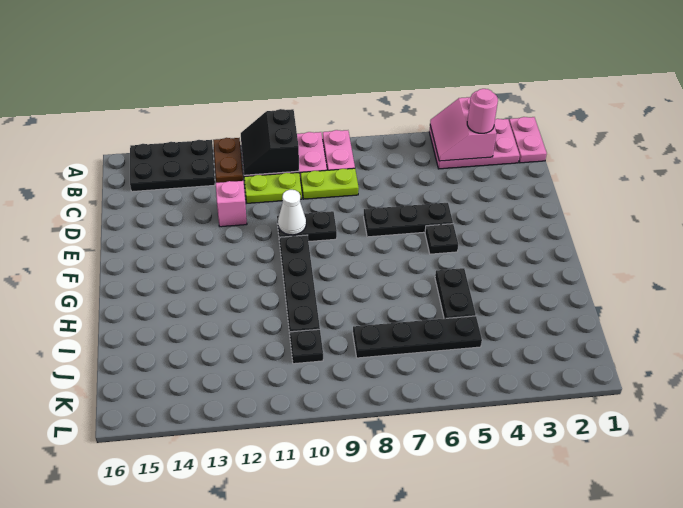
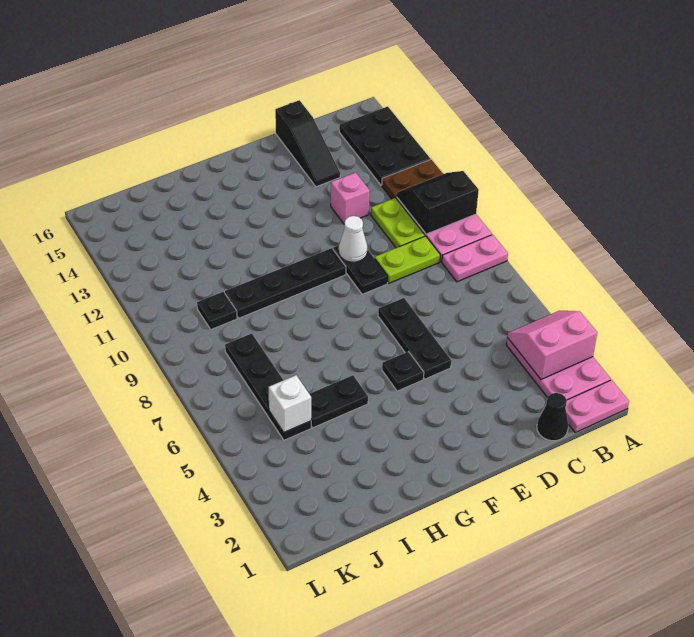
pink round brick B3 level 3 -> none
none -> black cone C1 level 1
lime plate C8:C9 level 1 -> lime plate C9:D9 level 1
none -> black slope D14:D16 level 1 top 16
none -> white brick J5 level 2

